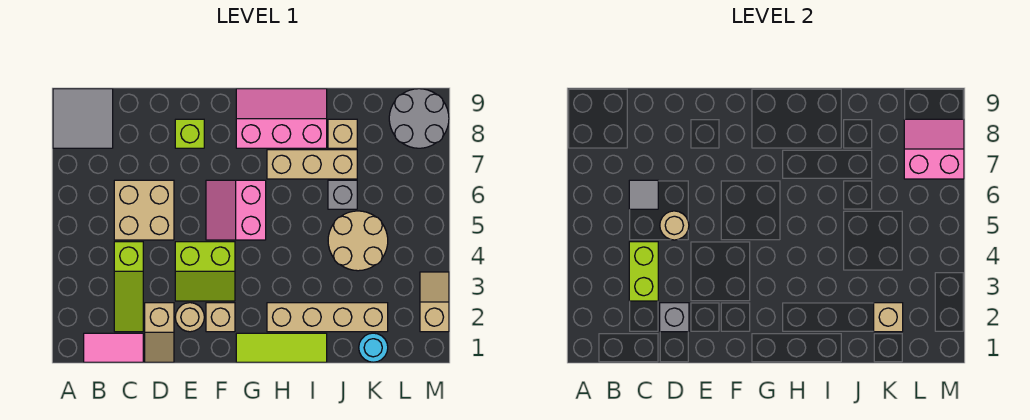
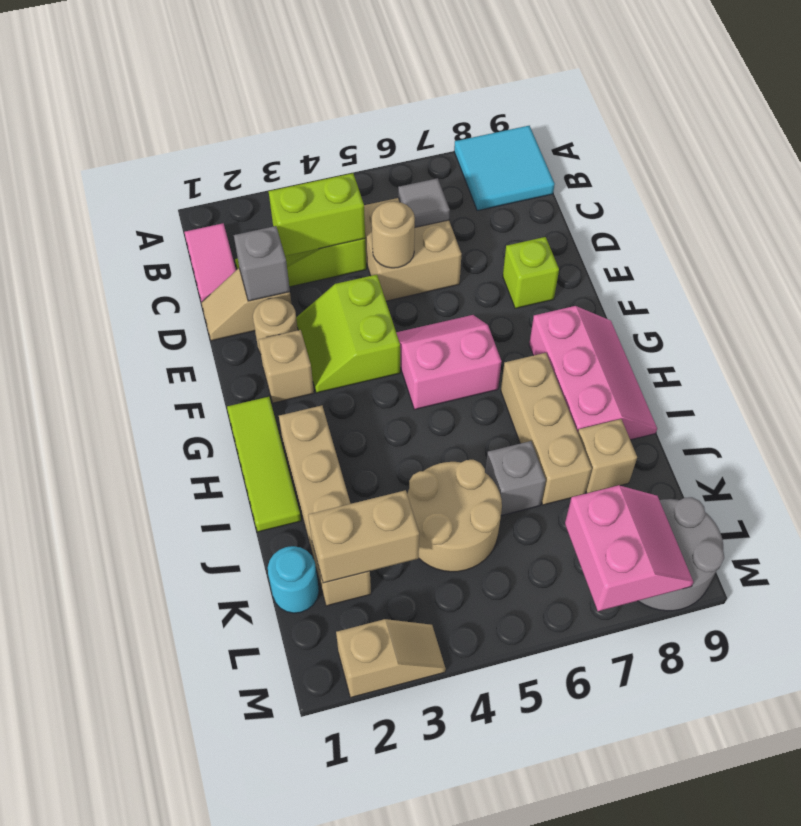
grey tile A8:B9 level 1 -> cyan tile A8:B9 level 1
tan brick K2 level 2 -> tan brick K2:K3 level 2

